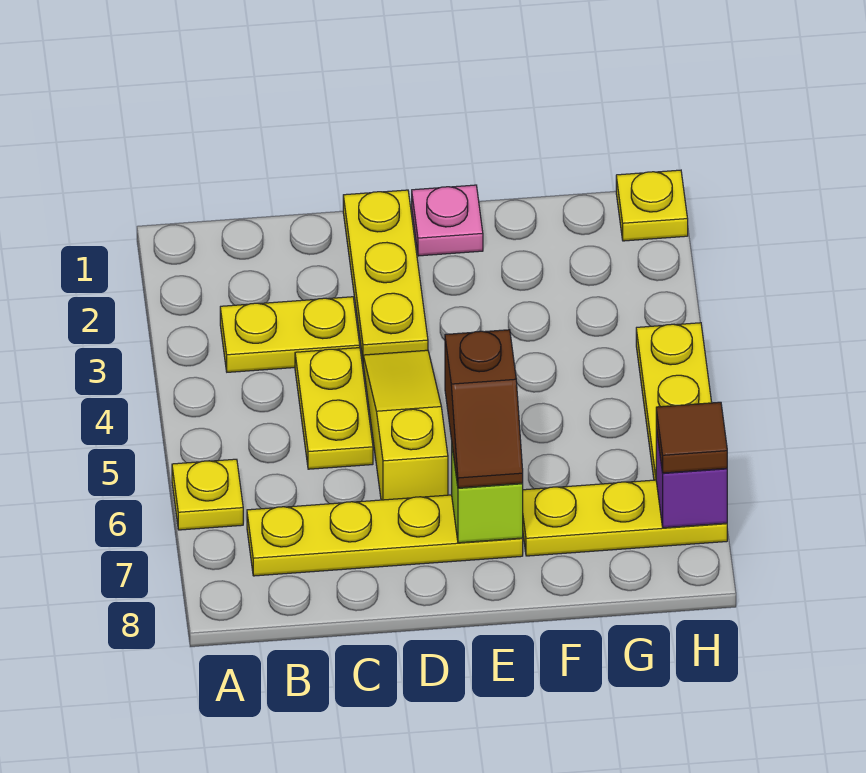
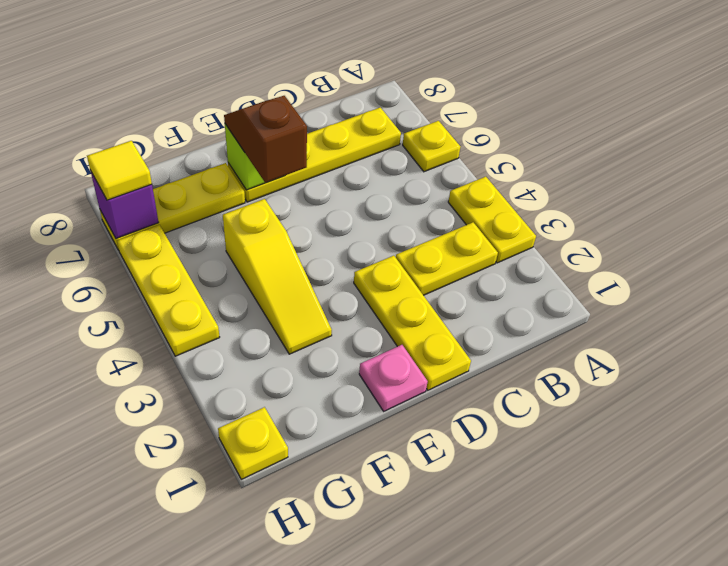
yellow plate C4:C5 level 1 -> yellow plate A3:A4 level 1
yellow slope D4:D6 level 1 top 6 -> yellow slope F3:F5 level 1 top 5
brown tile H7 level 3 -> yellow tile H7 level 3

